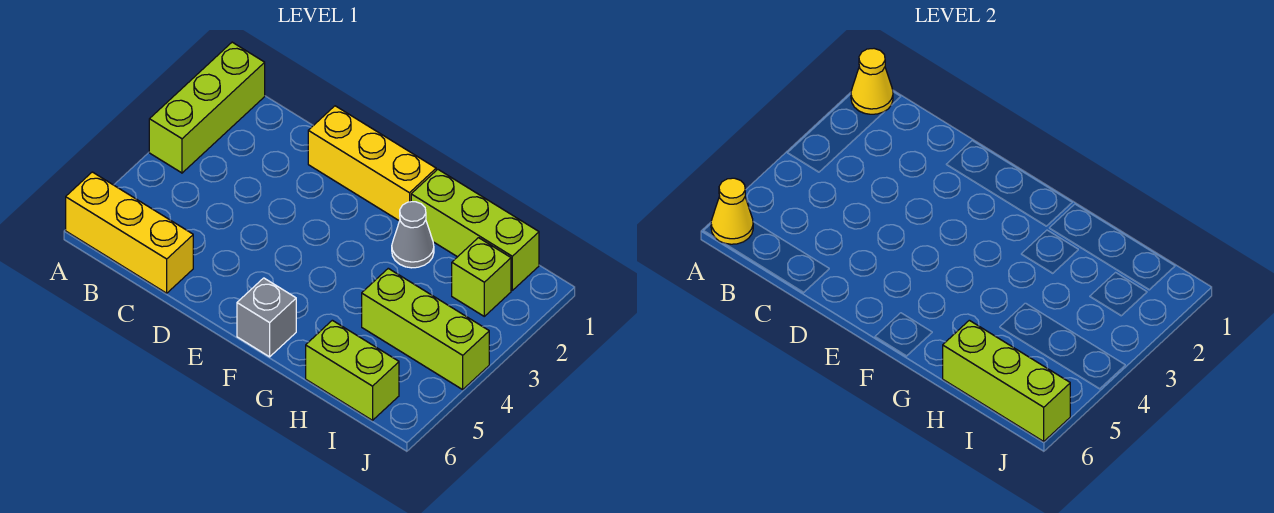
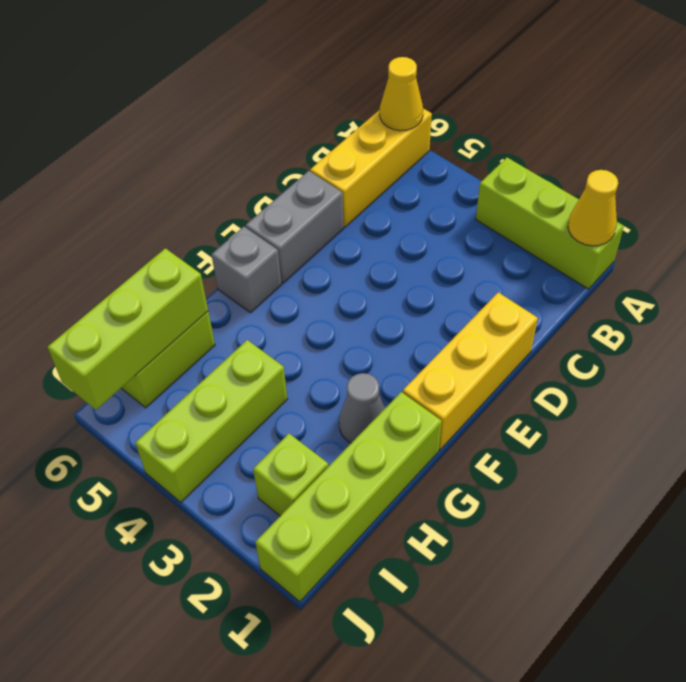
none -> grey brick D6:E6 level 1
lime brick G1:I1 level 1 -> lime brick G1:J1 level 1

